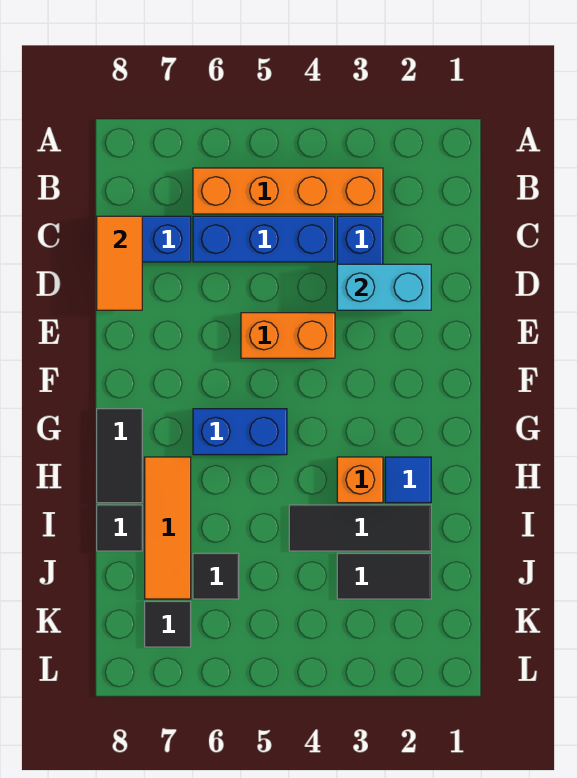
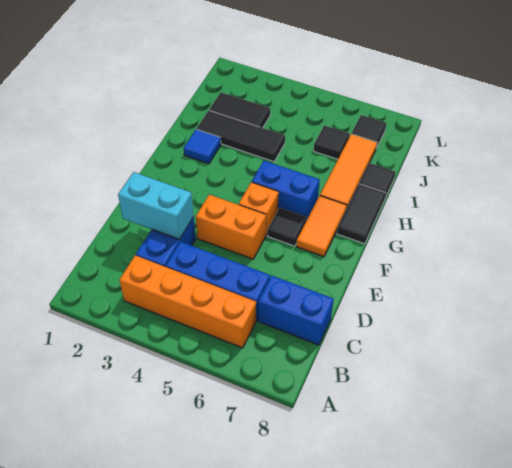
orange tile C8:D8 level 2 -> orange tile F7:G7 level 1
none -> black tile F6 level 1
orange brick H3 level 1 -> orange brick F5 level 1

